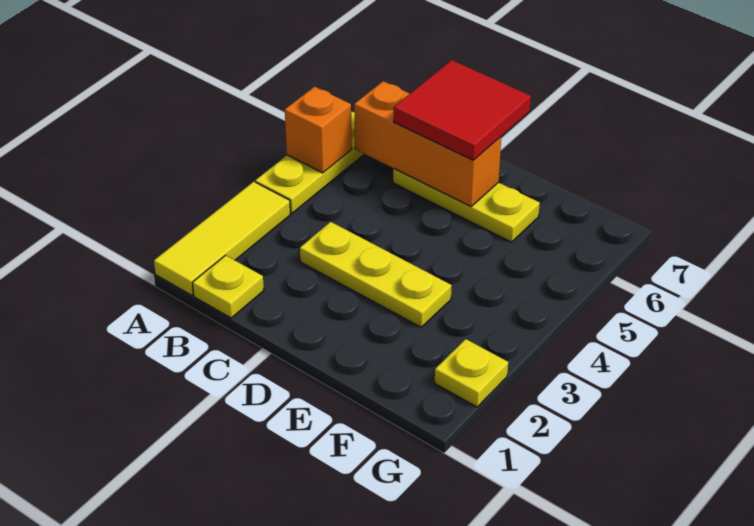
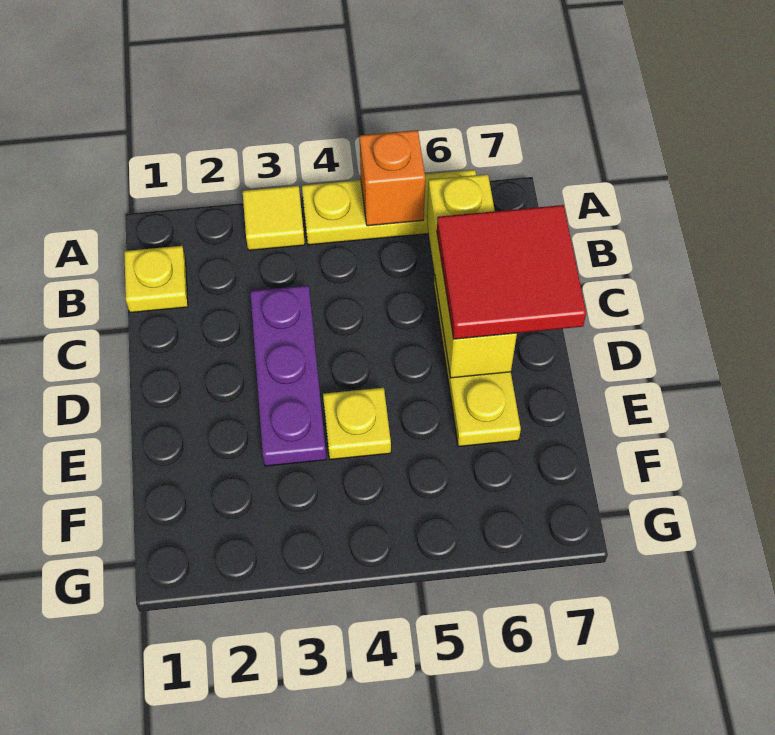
yellow tile A1:A3 level 1 -> yellow tile A3 level 1
orange brick B6:D6 level 2 -> yellow brick B6:D6 level 2
yellow plate C3:E3 level 1 -> purple plate C3:E3 level 1
yellow plate G2 level 1 -> yellow plate E4 level 1

